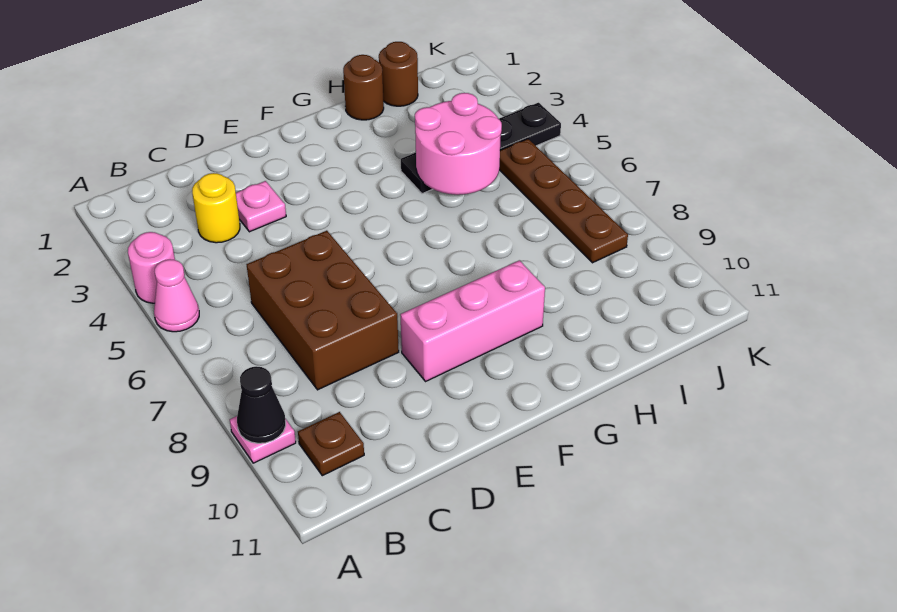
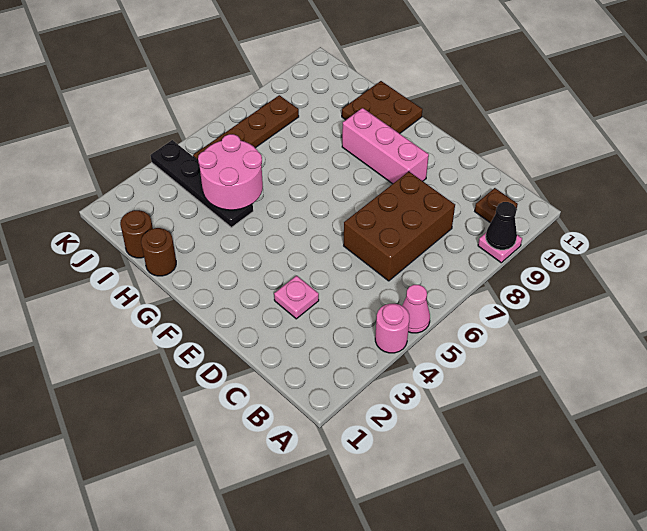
yellow round brick C3 level 1 -> none
none -> brown plate G10:H11 level 1

